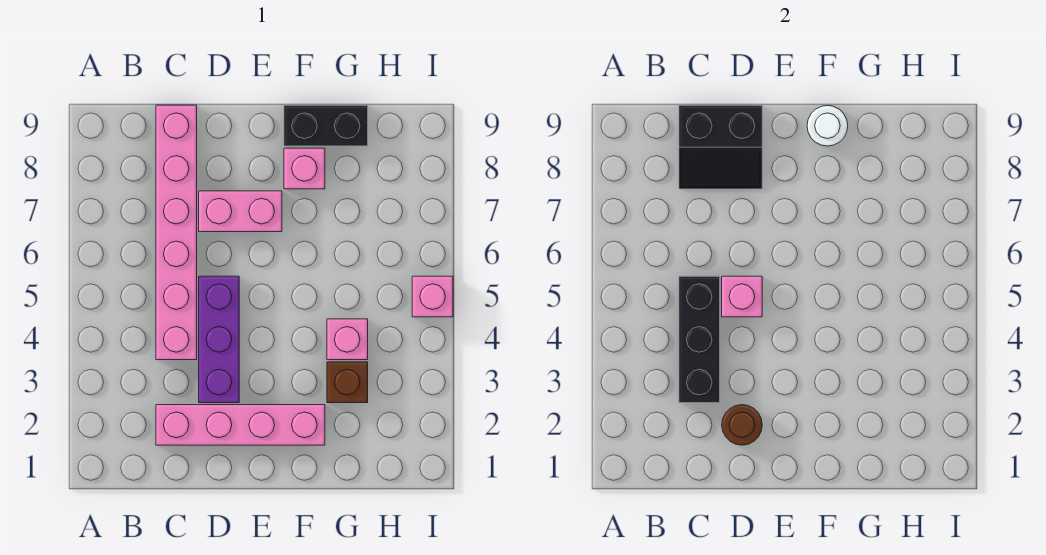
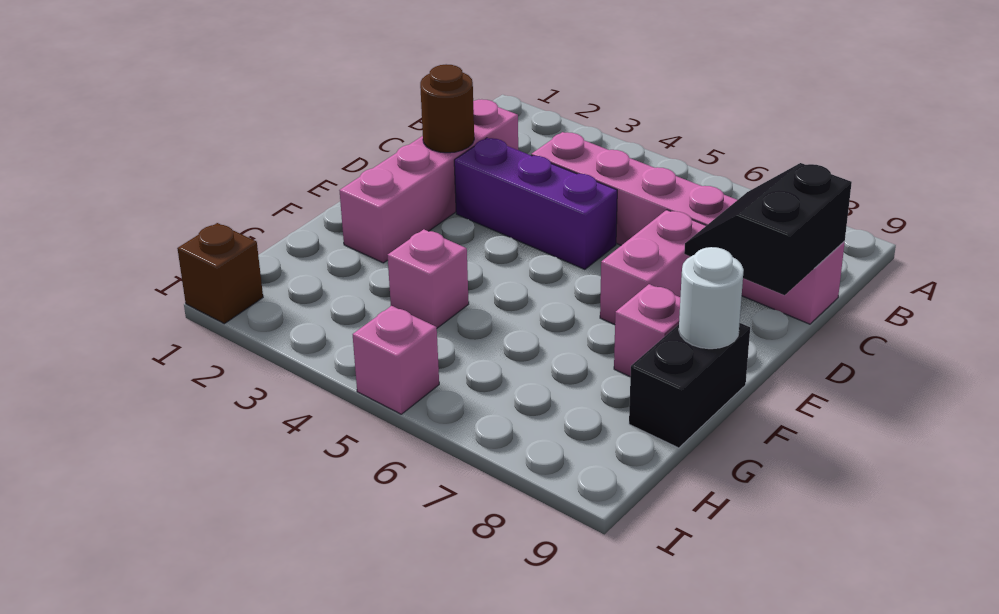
black brick C3:C5 level 2 -> none
pink brick D5 level 2 -> none
brown brick G3 level 1 -> brown brick I1 level 1

